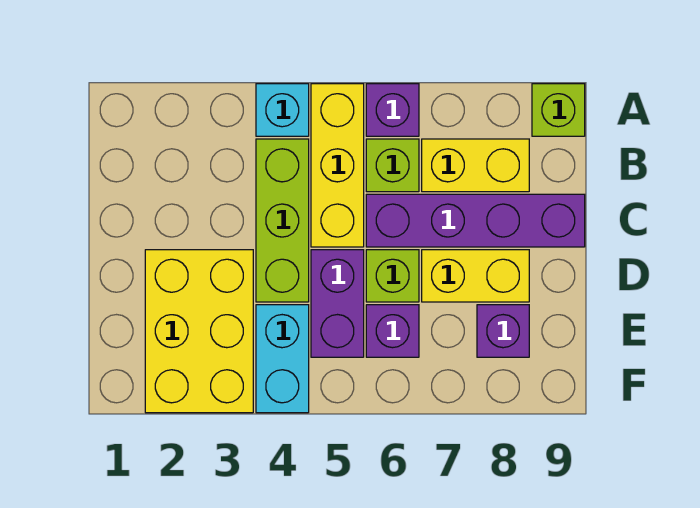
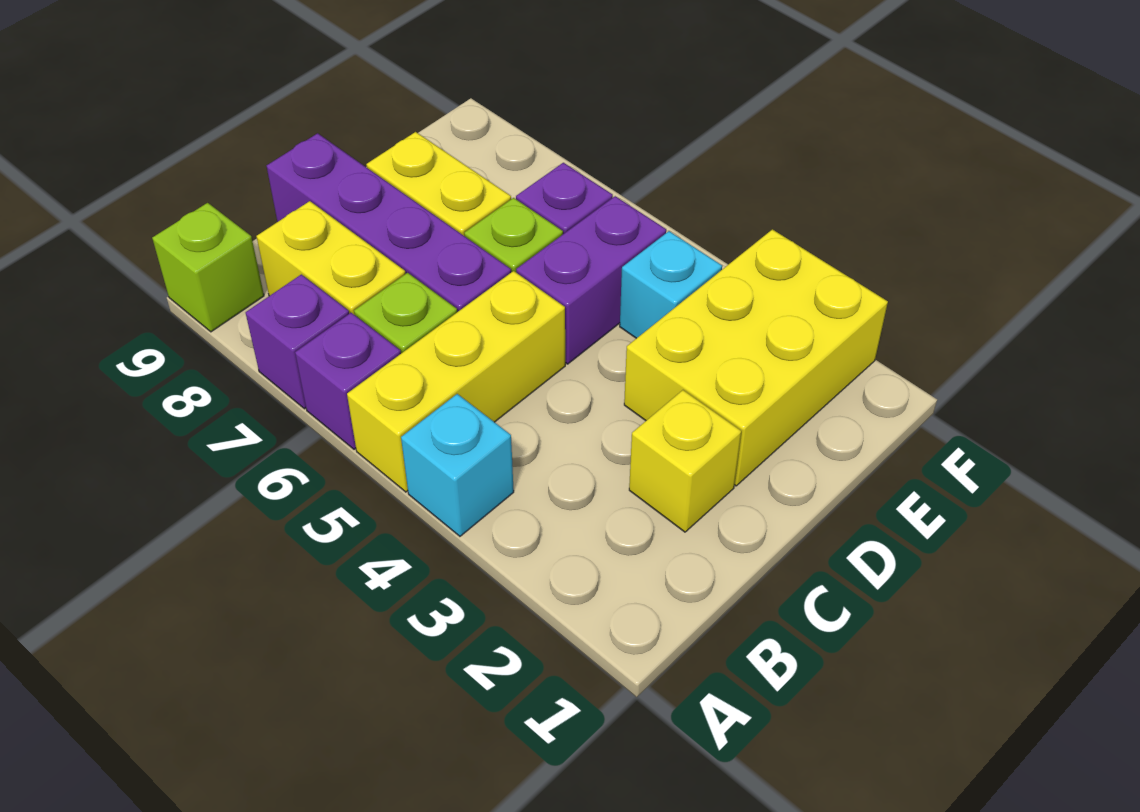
lime brick B4:D4 level 1 -> none
none -> yellow brick C2 level 1
cyan brick E4:F4 level 1 -> cyan brick E4 level 1
purple brick E8 level 1 -> purple brick A7 level 1

